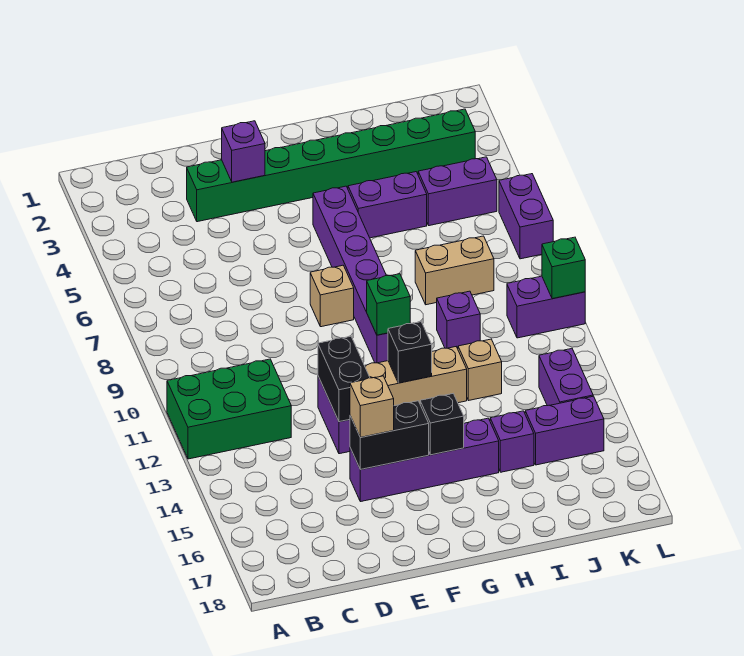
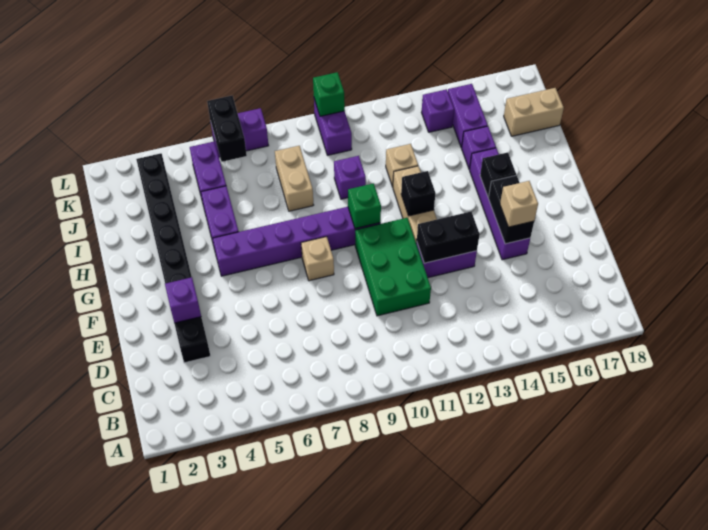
green brick A11:C12 level 1 -> green brick D10:F11 level 1
green brick D3:K3 level 1 -> black brick D3:K3 level 1
none -> tan brick J17:J18 level 1
none -> black brick K6:L6 level 2
purple brick K13:K14 level 1 -> purple brick K14 level 1

